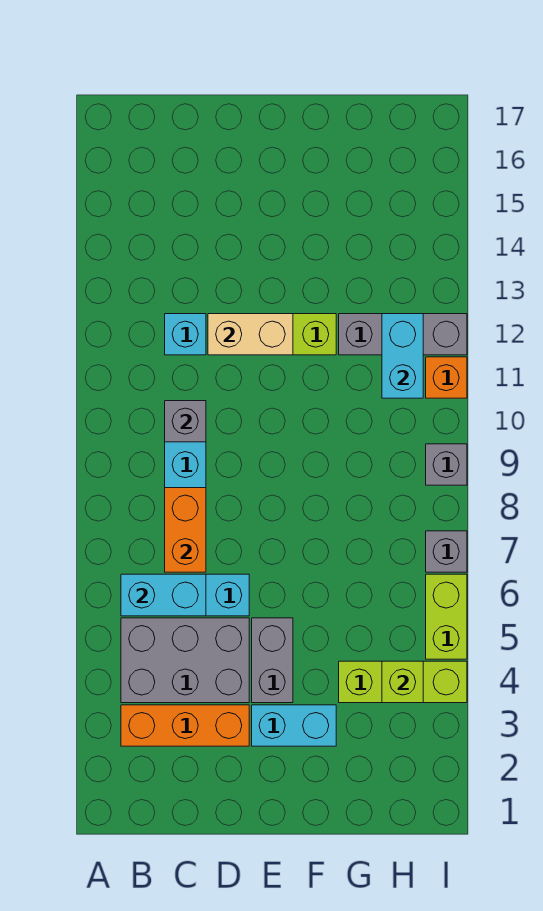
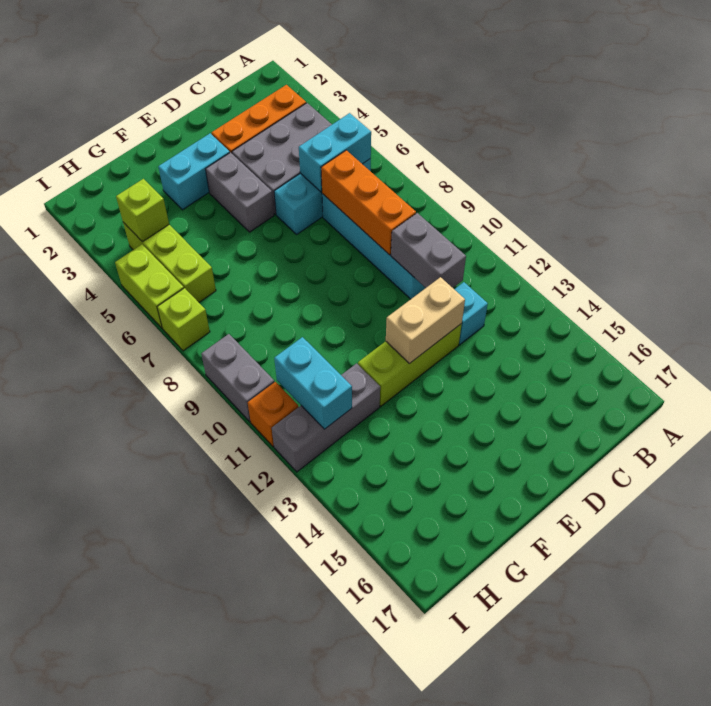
orange brick C7:C8 level 2 -> orange brick C7:C9 level 2
grey brick C10 level 2 -> grey brick C10:C11 level 2
lime brick G4:I4 level 1 -> lime brick H4:H6 level 1
grey brick I7 level 1 -> lime brick I7 level 1
grey brick I9 level 1 -> grey brick I9:I10 level 1

